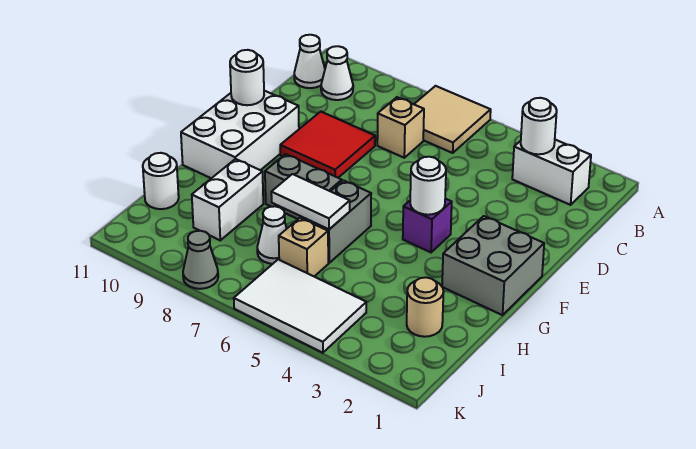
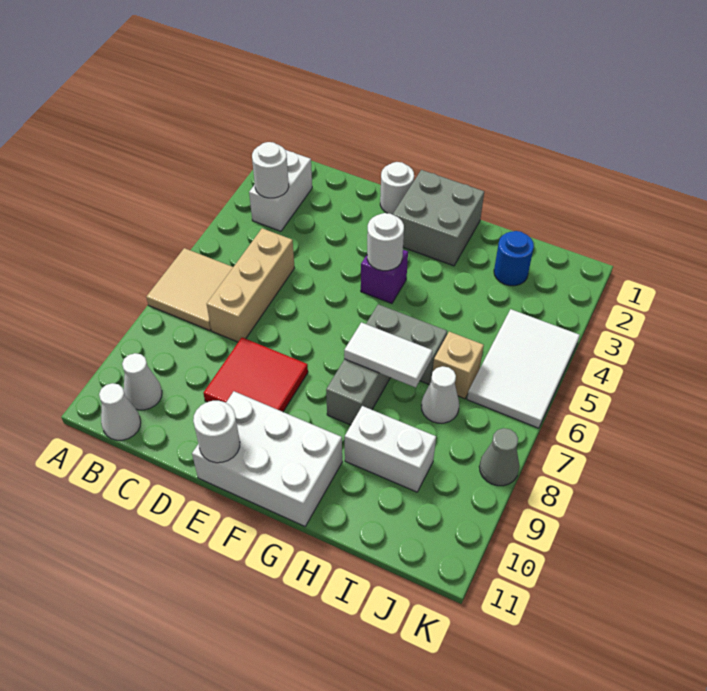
tan brick C7 level 1 -> tan brick C5:C7 level 1
white tile H6:H7 level 2 -> white tile G7:H7 level 2
tan round brick I2 level 1 -> blue round brick I2 level 1
white round brick I11 level 1 -> white round brick E1 level 1

